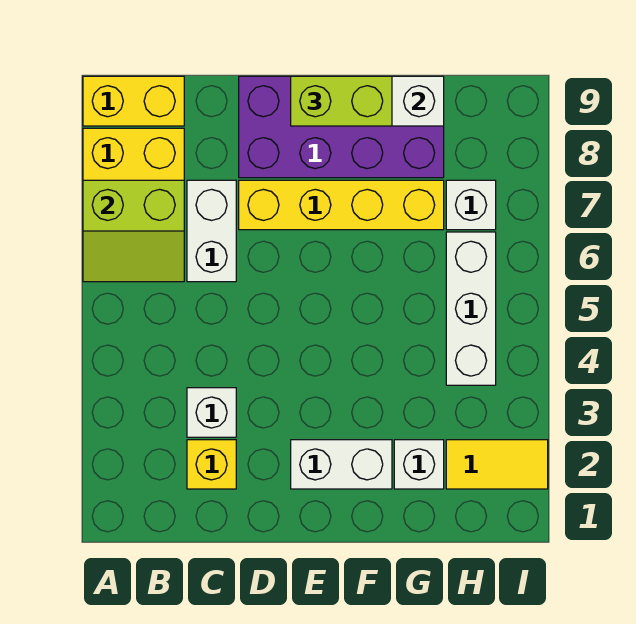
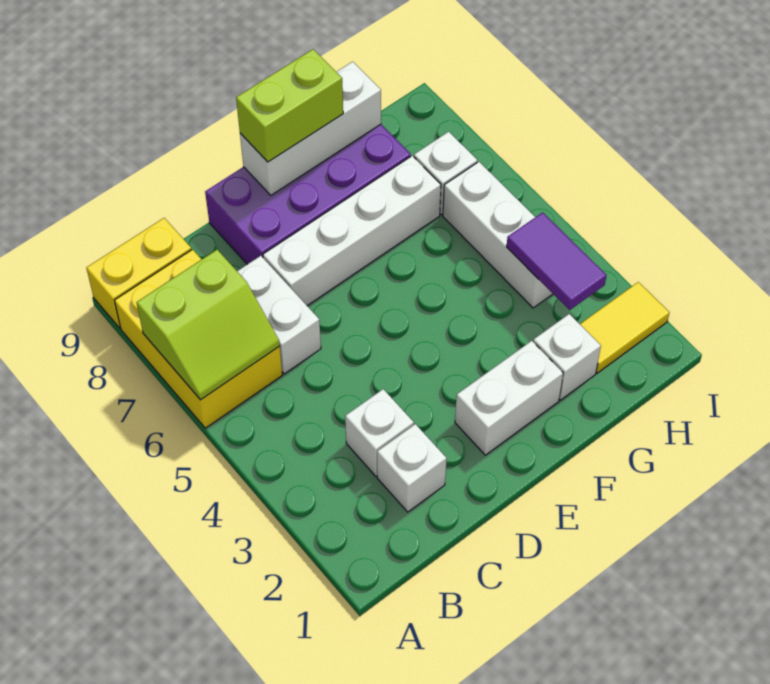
yellow brick C2 level 1 -> white brick C2 level 1
yellow brick D7:G7 level 1 -> white brick D7:G7 level 1
none -> purple tile H3:H4 level 2

